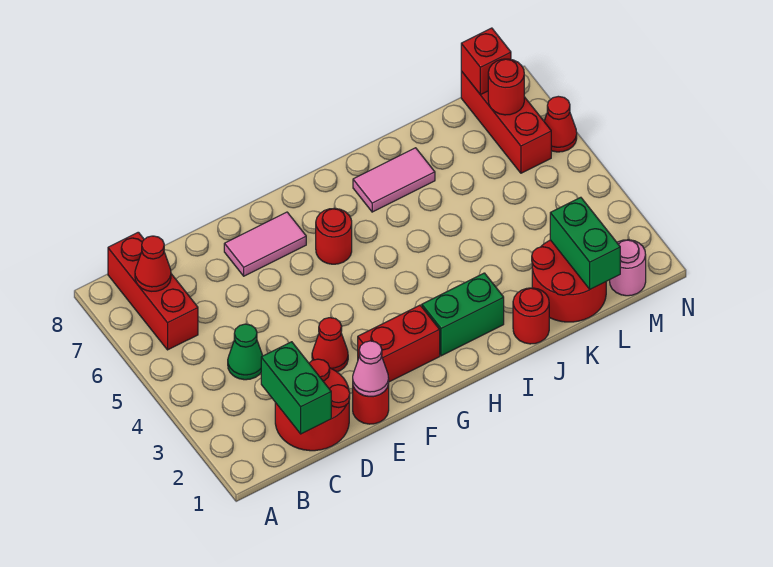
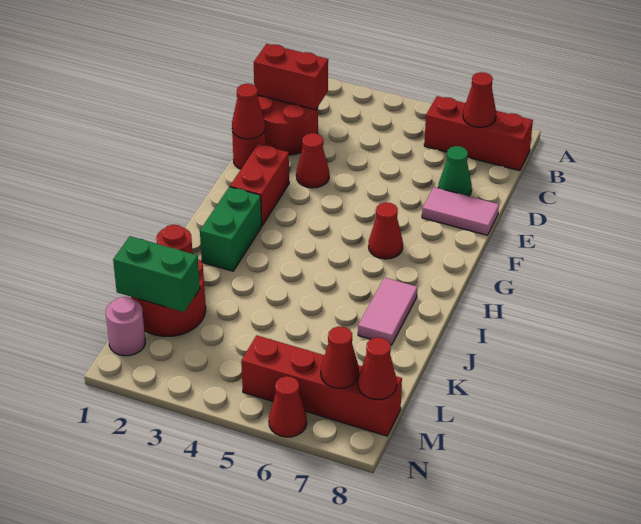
green brick C1:C2 level 2 -> red brick C1:C2 level 2
green cone C4 level 1 -> green cone D7 level 1
pink cone E1 level 2 -> red cone E1 level 2
pink tile E7:F7 level 1 -> pink tile E7:E8 level 1
red round brick G6 level 1 -> red cone G6 level 1
red brick M6:M8 level 1 -> red brick M5:M8 level 1
red round brick M7 level 2 -> red cone M7 level 2
red brick M8 level 2 -> red cone M8 level 2

